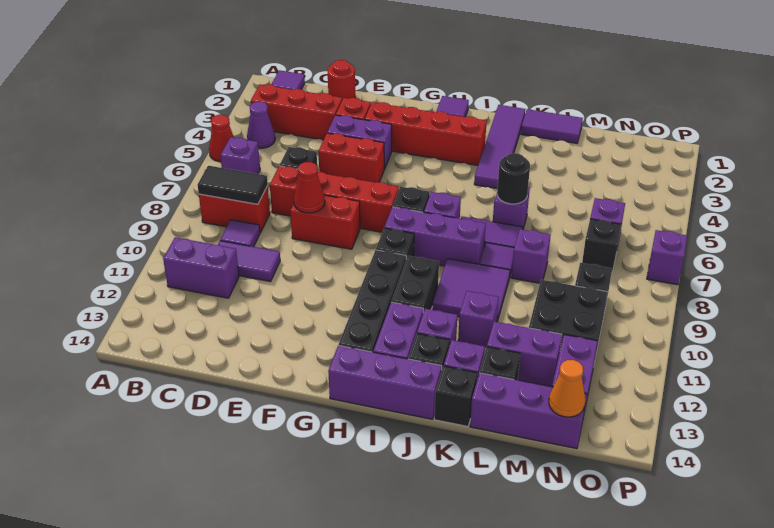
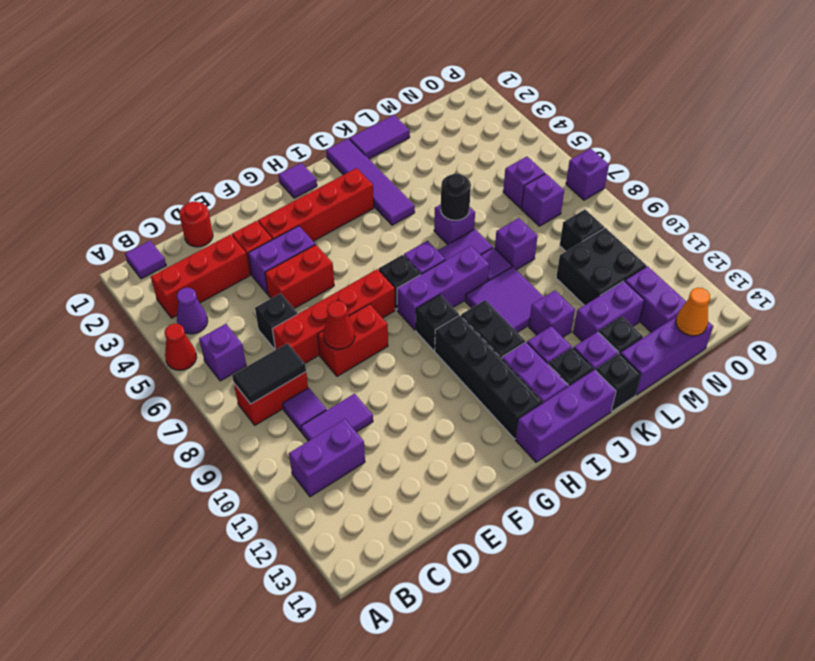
black brick N7 level 1 -> purple brick N7 level 1

